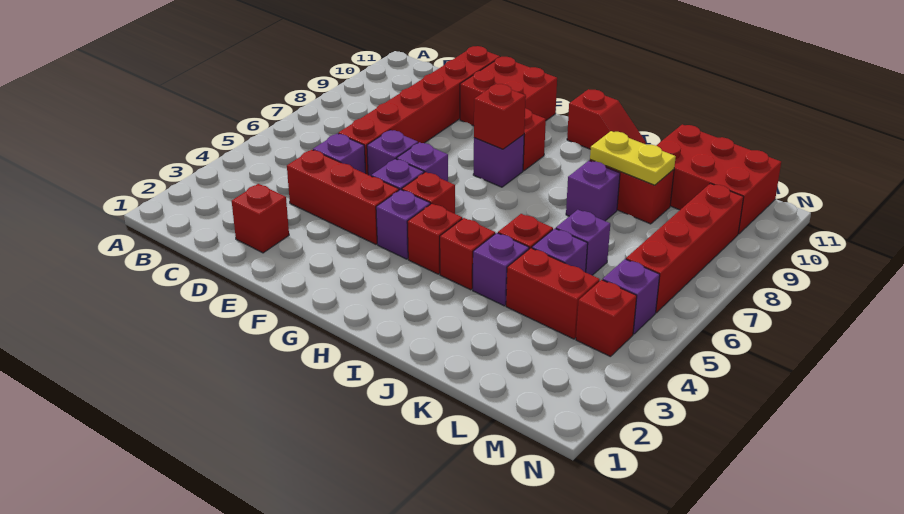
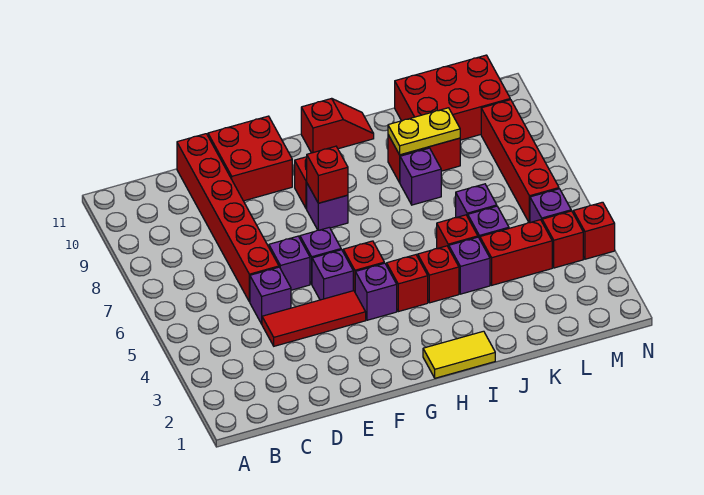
red brick D2 level 1 -> red brick N4 level 1
red brick D4:F4 level 1 -> red tile D4:F4 level 1
none -> yellow tile H1:I1 level 1

